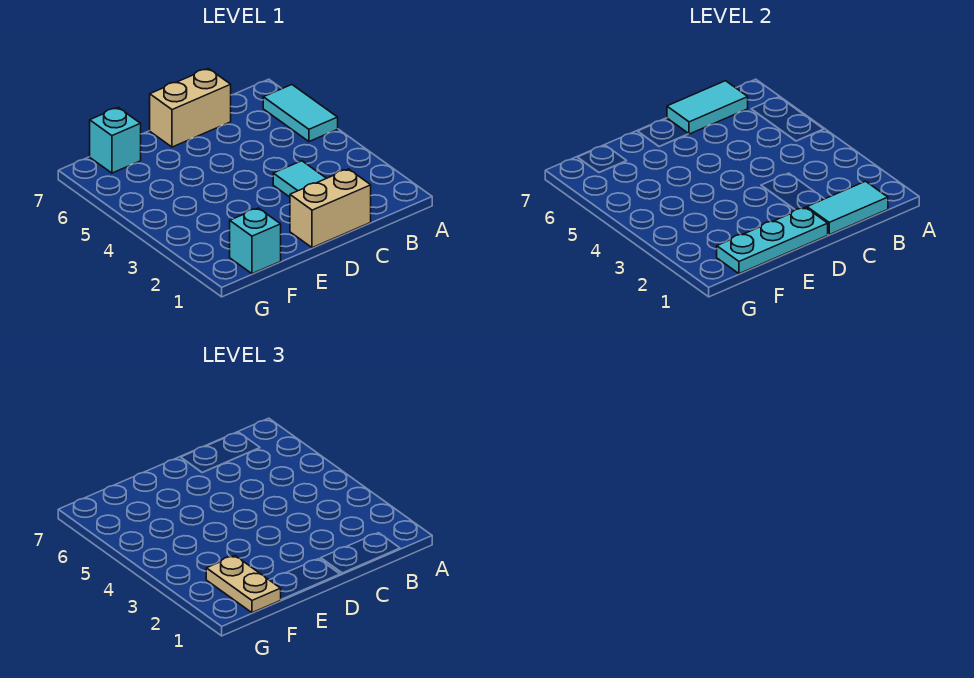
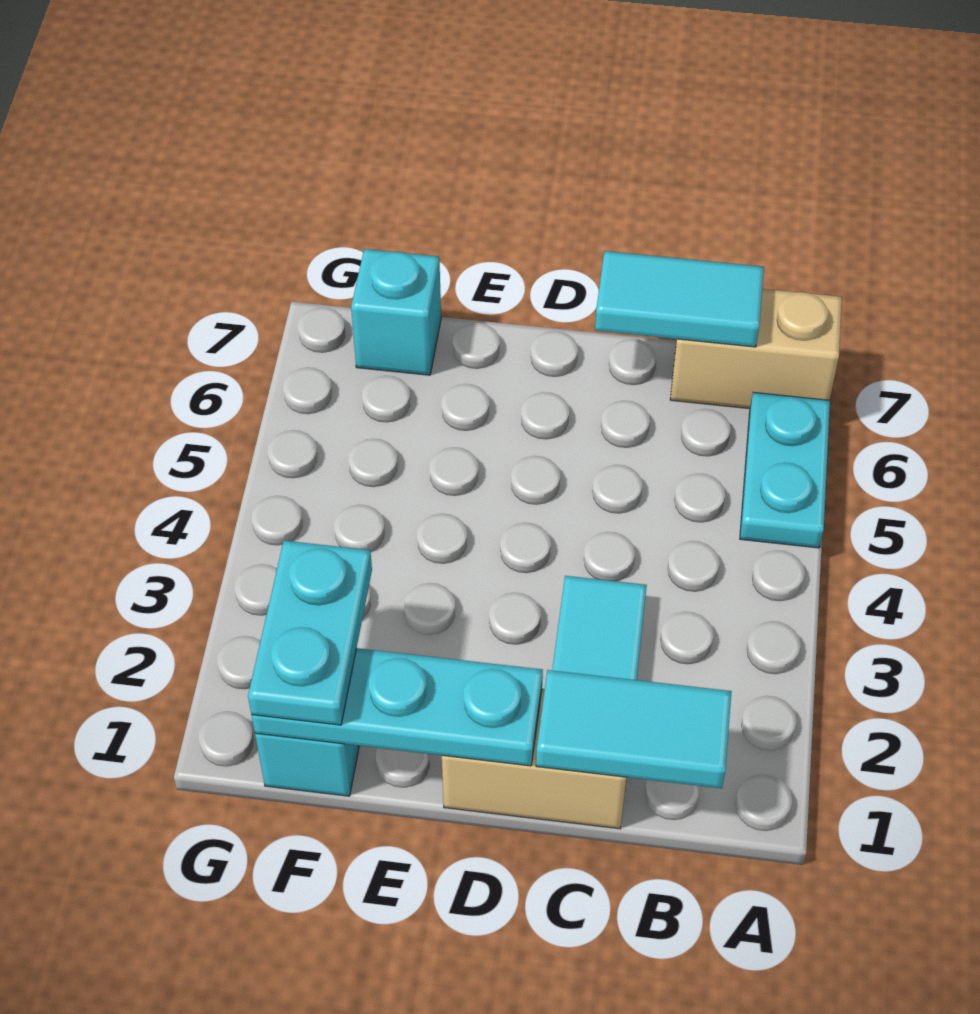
cyan tile A5:A6 level 1 -> cyan plate A5:A6 level 1
tan brick C7:D7 level 1 -> tan brick A7:B7 level 1
tan plate F1:F2 level 3 -> cyan plate F1:F2 level 3

